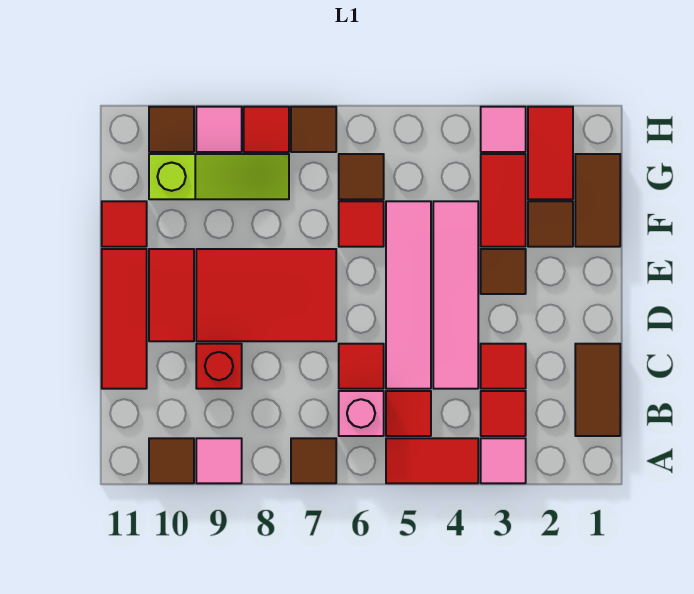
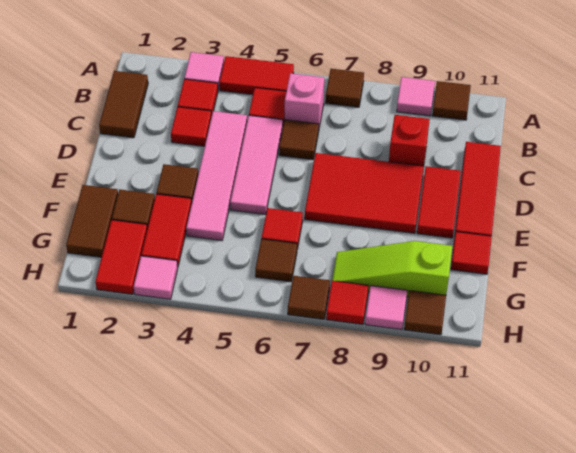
pink tile C5:F5 level 1 -> pink tile C5:E5 level 1
red tile C6 level 1 -> brown tile C6 level 1

